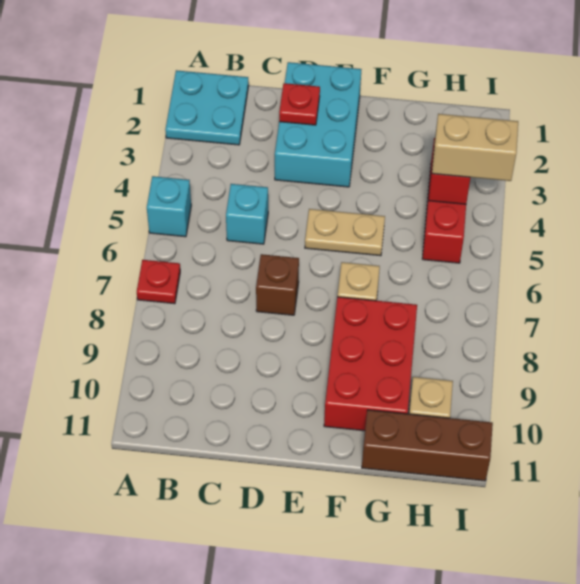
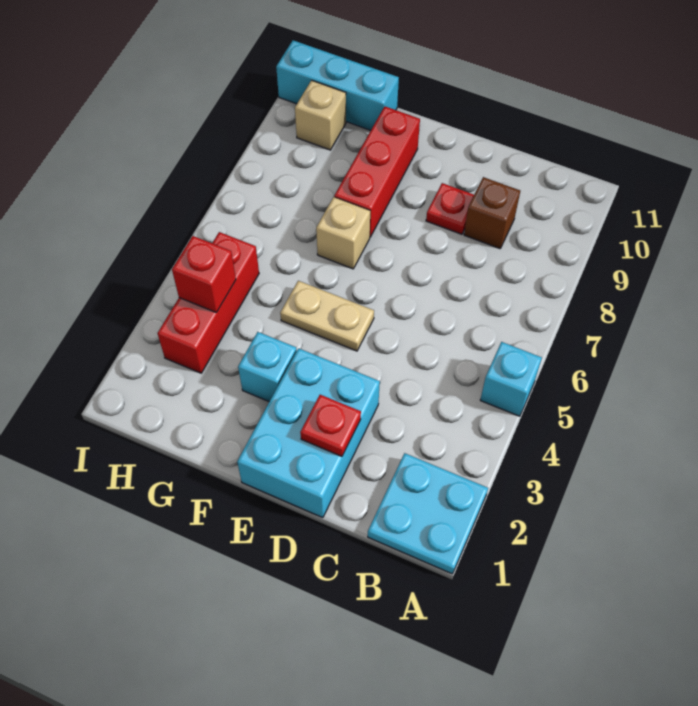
red plate A7 level 1 -> red plate D9 level 1
cyan brick C5 level 1 -> cyan brick F3 level 1
brown brick D7 level 1 -> brown brick C9 level 1
red brick F8:G10 level 1 -> red brick F8:F10 level 1
brown brick G11:I11 level 1 -> cyan brick G11:I11 level 1
tan brick H4:I4 level 3 -> none

